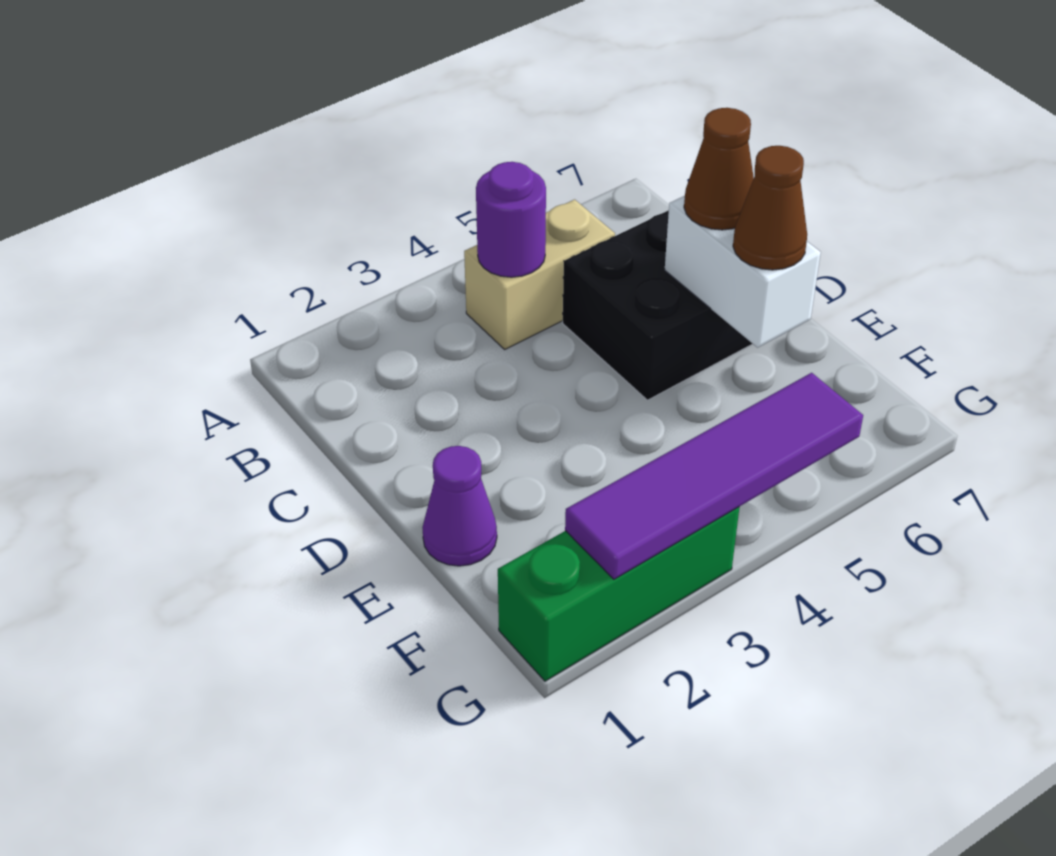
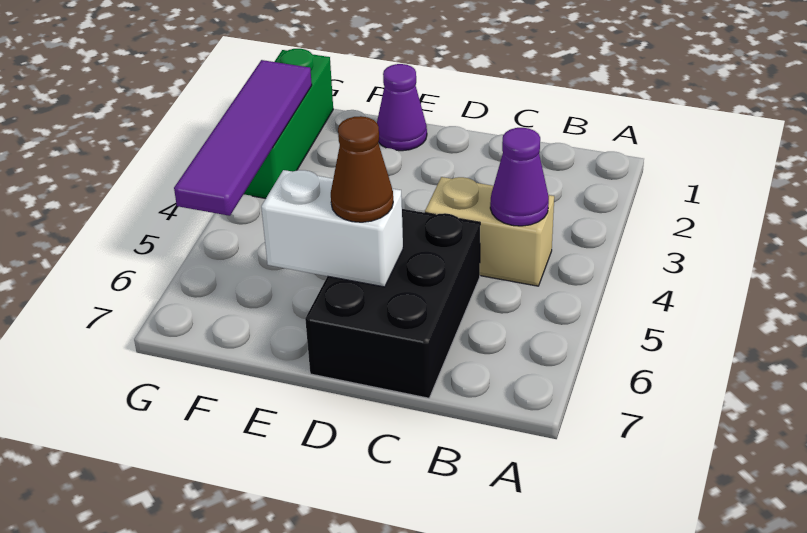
tan brick B4:B5 level 1 -> tan brick B4:C4 level 1
purple round brick B4 level 2 -> purple cone B4 level 2
brown cone E6 level 3 -> none

